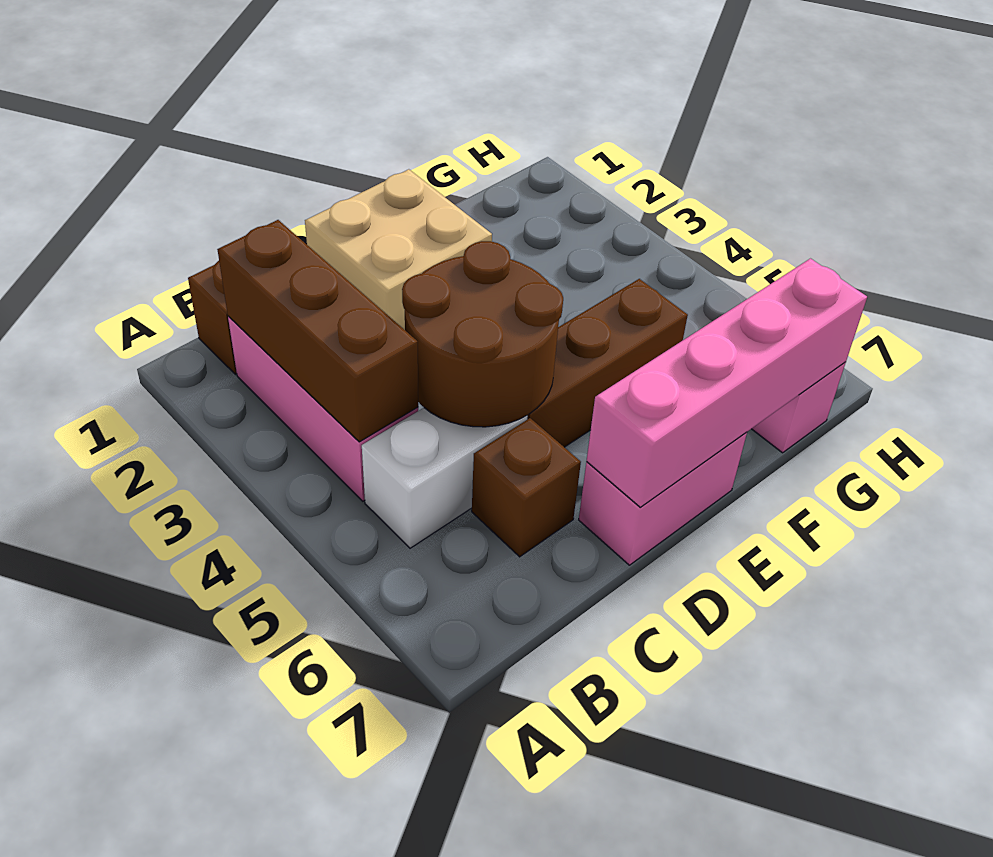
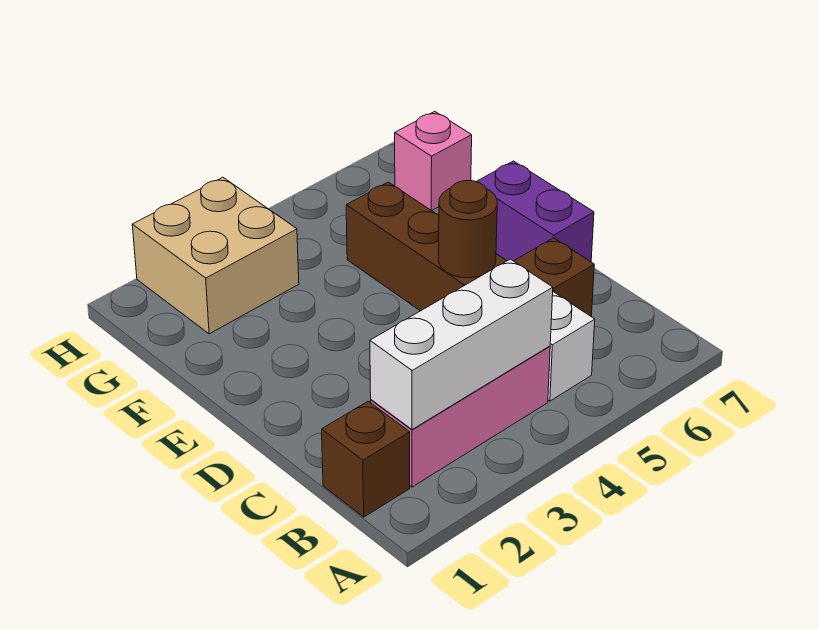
brown brick B2:B4 level 2 -> white brick B2:B4 level 2
brown round brick C4:D5 level 2 -> brown round brick D5 level 2
tan brick D1:E2 level 1 -> tan brick G2:H3 level 1
pink brick D7:E7 level 1 -> purple brick D7:E7 level 1
pink brick D7:G7 level 2 -> none

